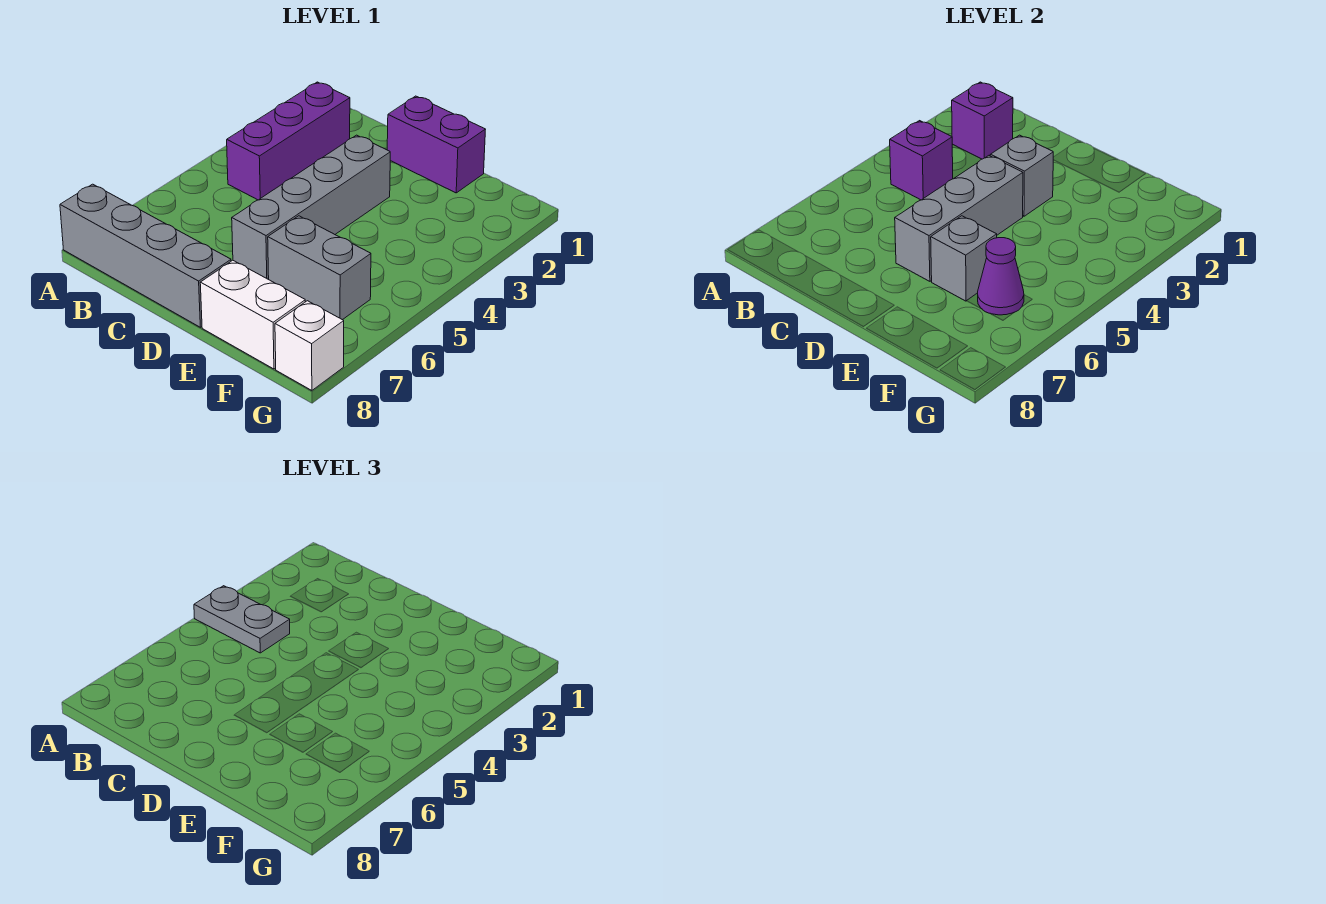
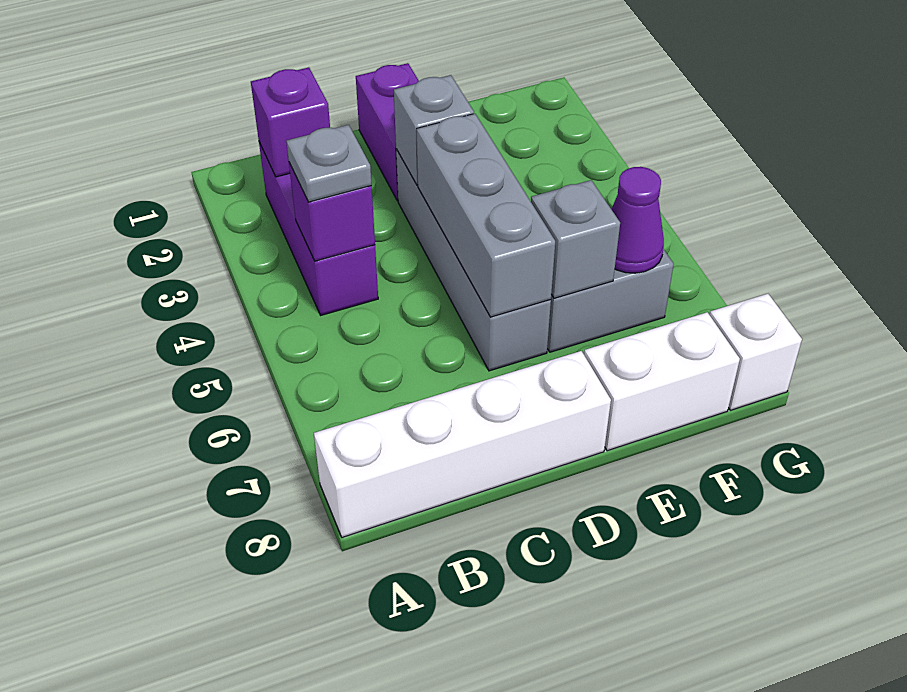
grey plate A4:B4 level 3 -> grey plate B4 level 3
grey brick A8:D8 level 1 -> white brick A8:D8 level 1
purple brick D1:E1 level 1 -> purple brick D1:D2 level 1

